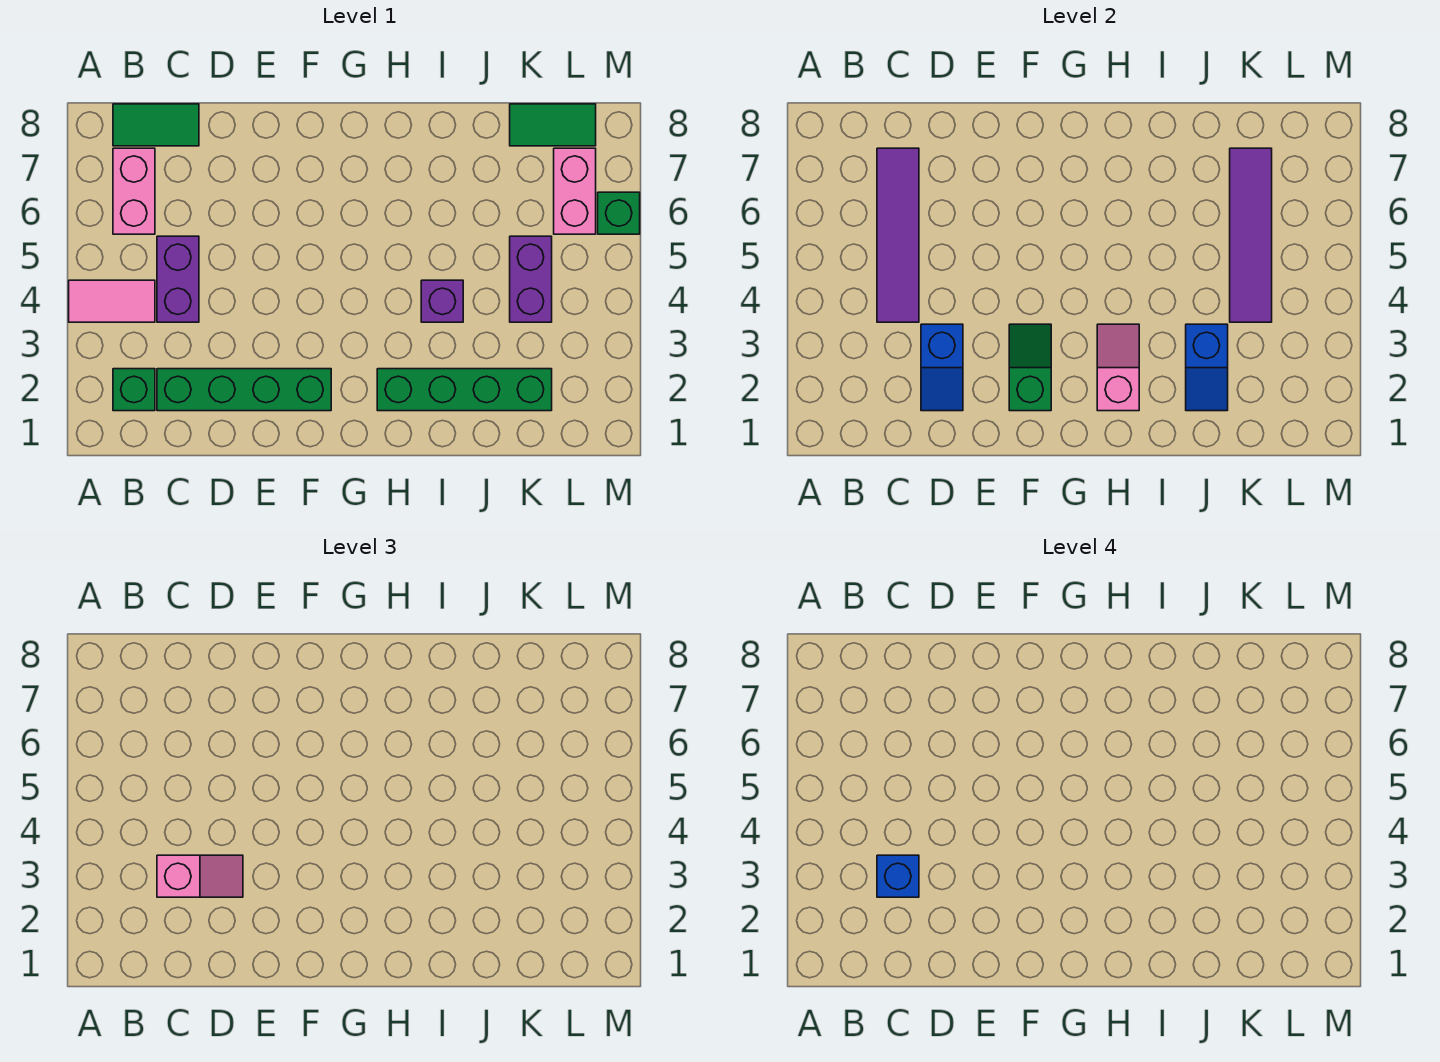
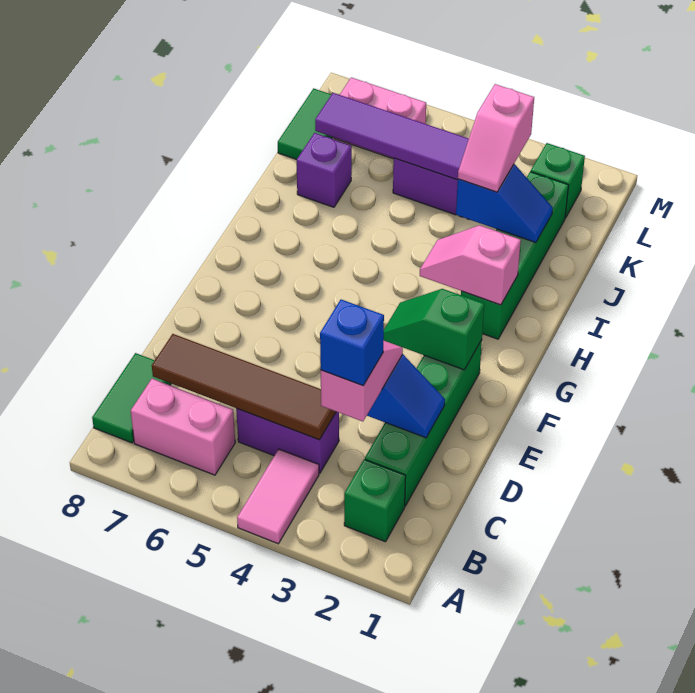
purple tile C4:C7 level 2 -> brown tile C4:C7 level 2
purple brick I4 level 1 -> purple brick J7 level 1
none -> pink slope J3:K3 level 3 top K
green brick M6 level 1 -> green brick L2 level 1

